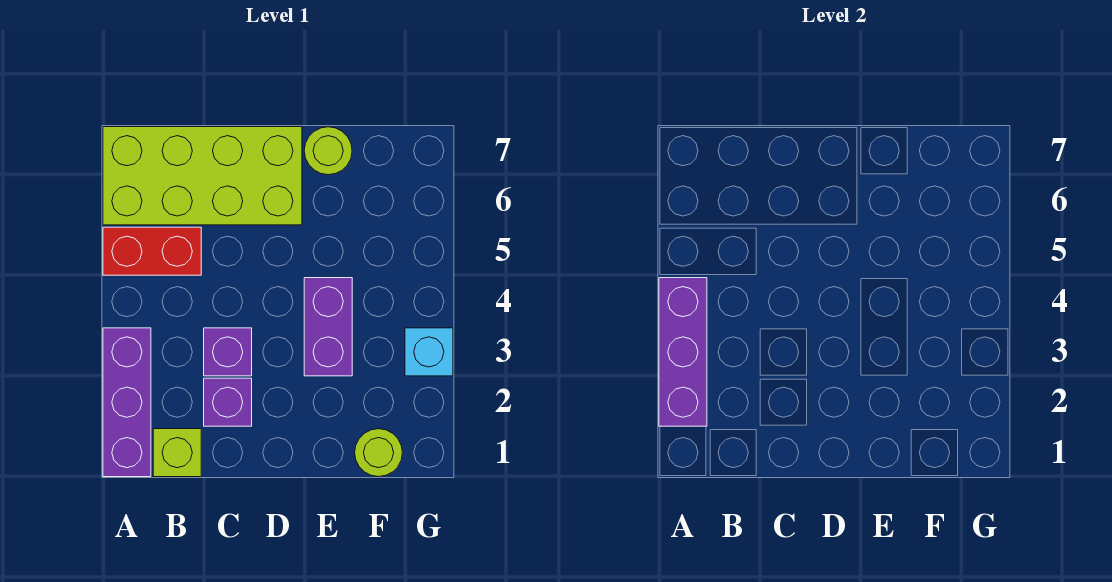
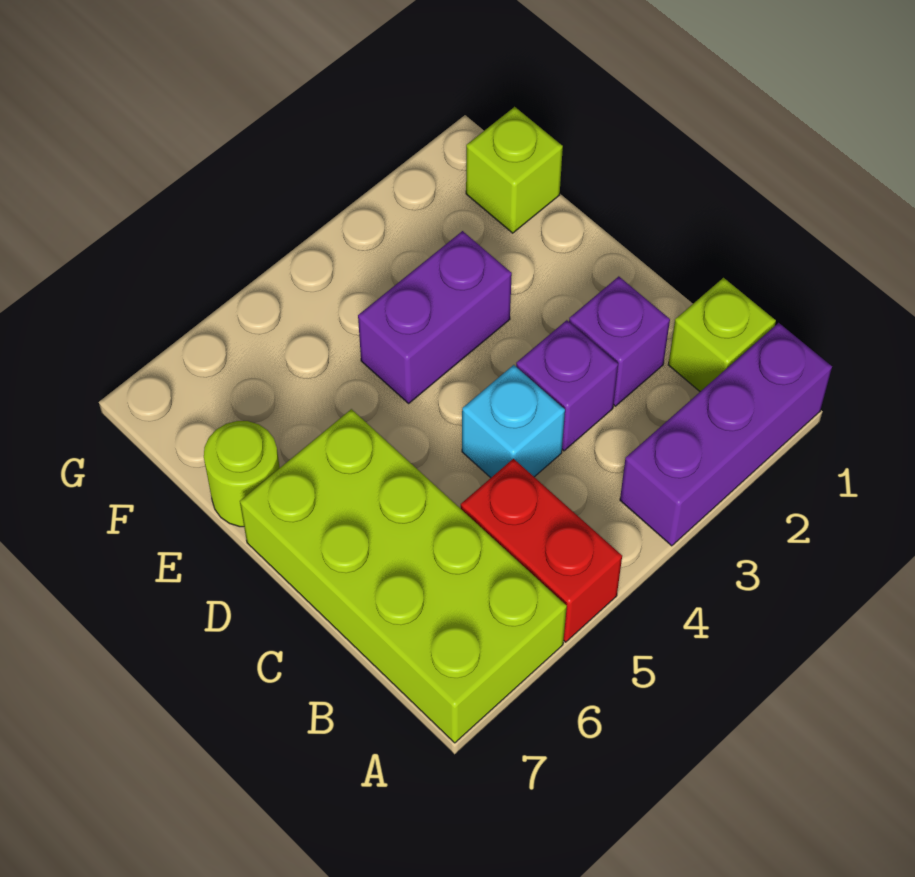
purple brick A2:A4 level 2 -> none
lime round brick F1 level 1 -> lime brick F1 level 1
cyan brick G3 level 1 -> cyan brick C4 level 1

